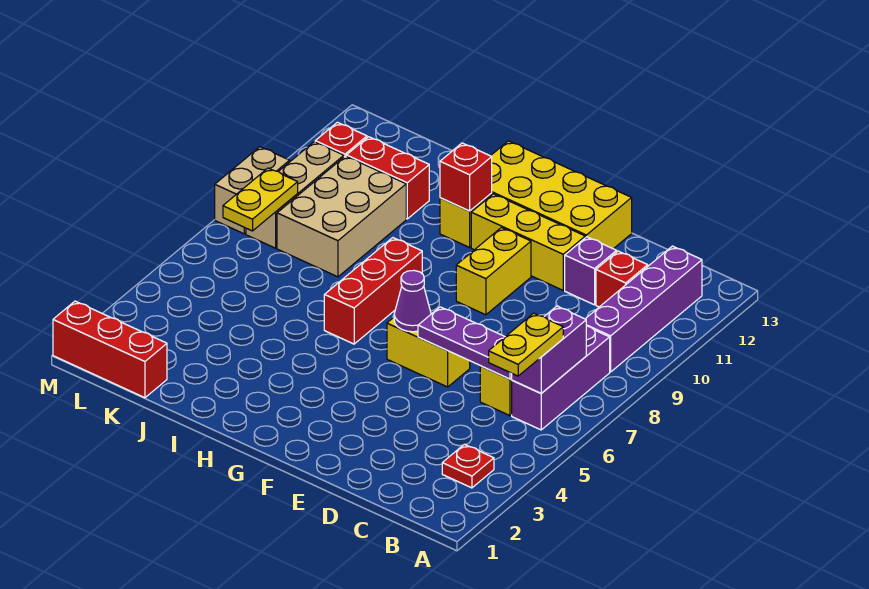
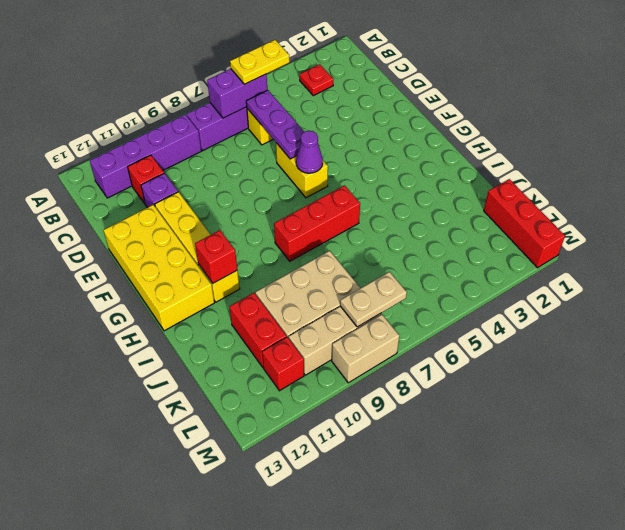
yellow brick F9:F10 level 1 -> none
yellow plate L7:L8 level 2 -> tan plate L7:L8 level 2

